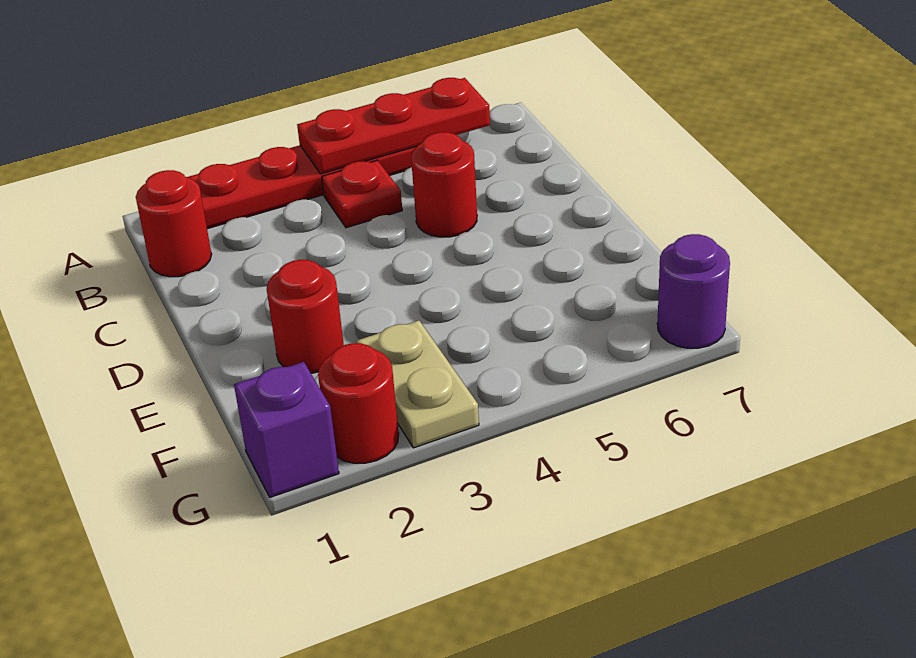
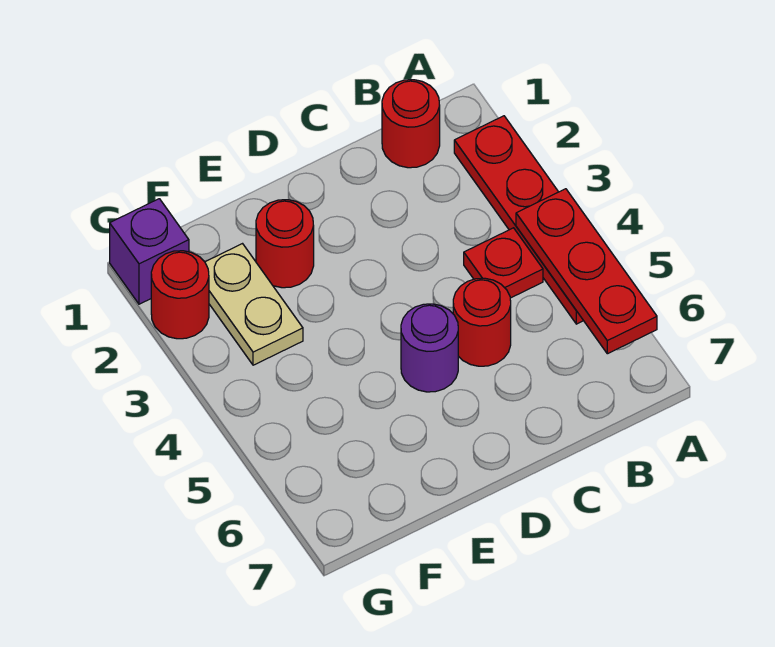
tan plate F3:G3 level 1 -> tan plate F2:F3 level 1
purple round brick G7 level 1 -> purple round brick D5 level 1

